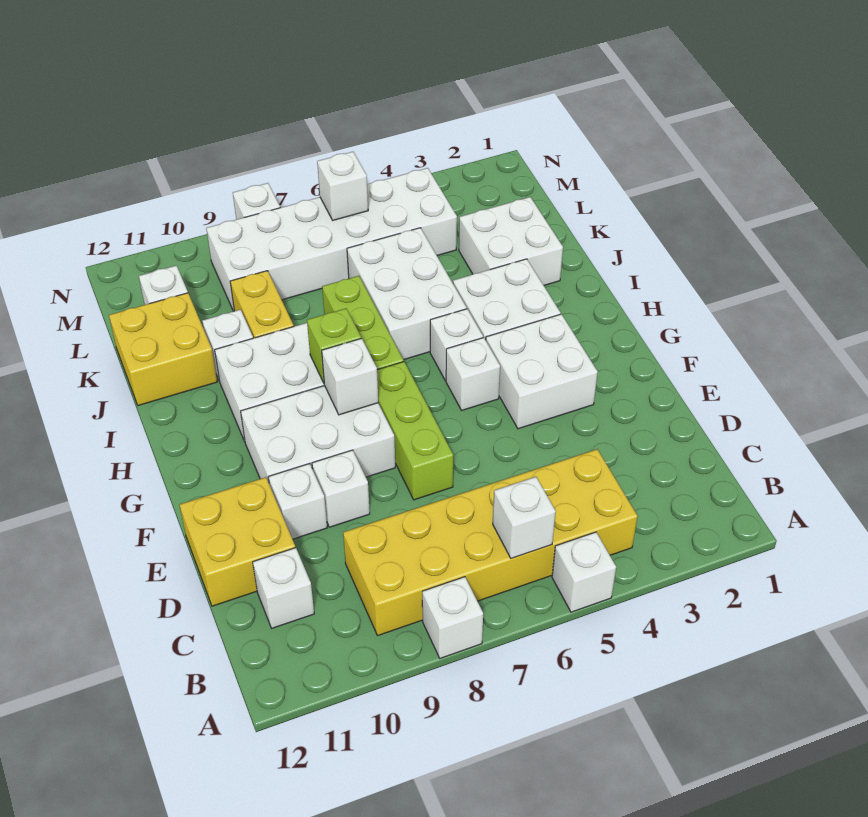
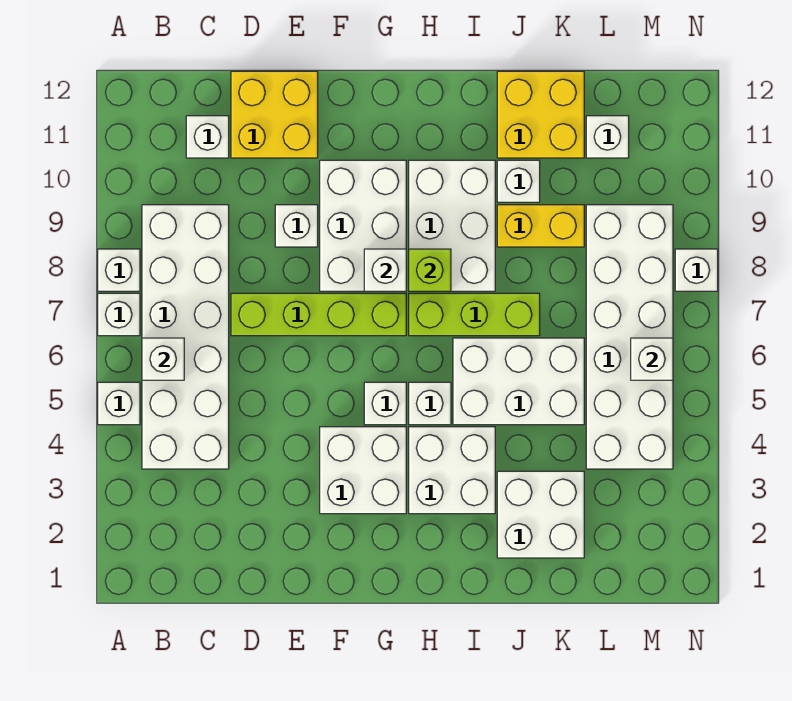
yellow brick B4:C9 level 1 -> white brick B4:C9 level 1
lime brick E7:G7 level 1 -> lime brick D7:G7 level 1
white brick E10 level 1 -> white brick A7 level 1

